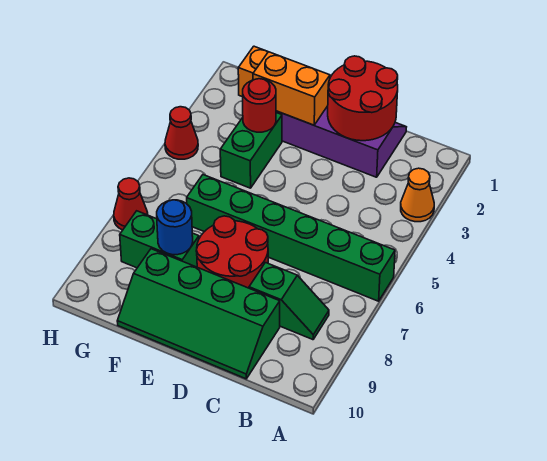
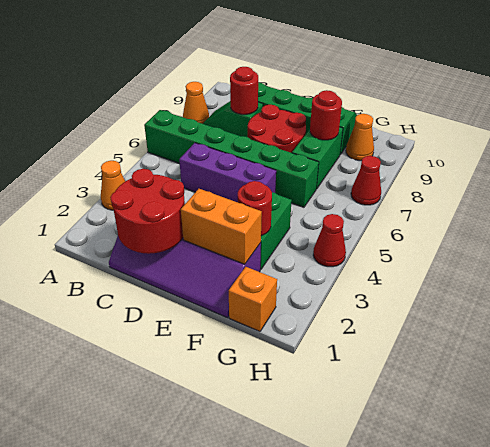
none -> orange cone A8 level 1
none -> purple brick C5:E5 level 1
none -> red round brick C8 level 2
green brick F8:G8 level 1 -> green brick F7:F8 level 1
blue round brick F8 level 2 -> red round brick F8 level 2
none -> orange cone G9 level 1

